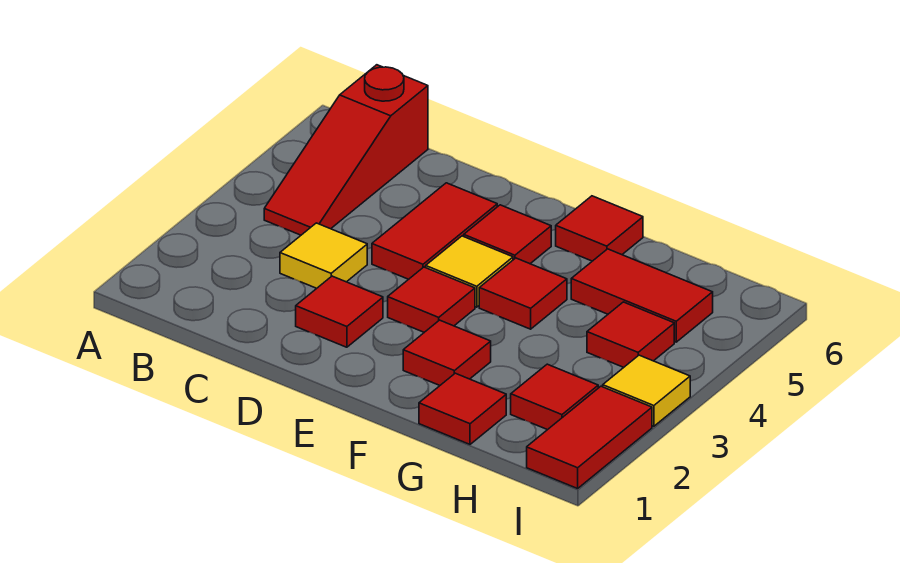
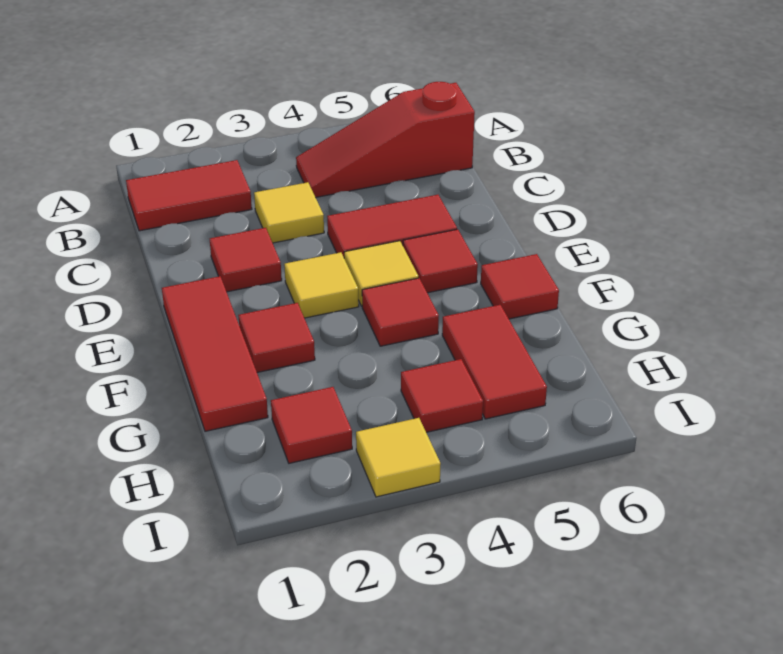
red tile E3 level 1 -> yellow tile E3 level 1
red tile G1 level 1 -> red tile E1:G1 level 1
red tile I1:I2 level 1 -> red tile B1:B2 level 1

